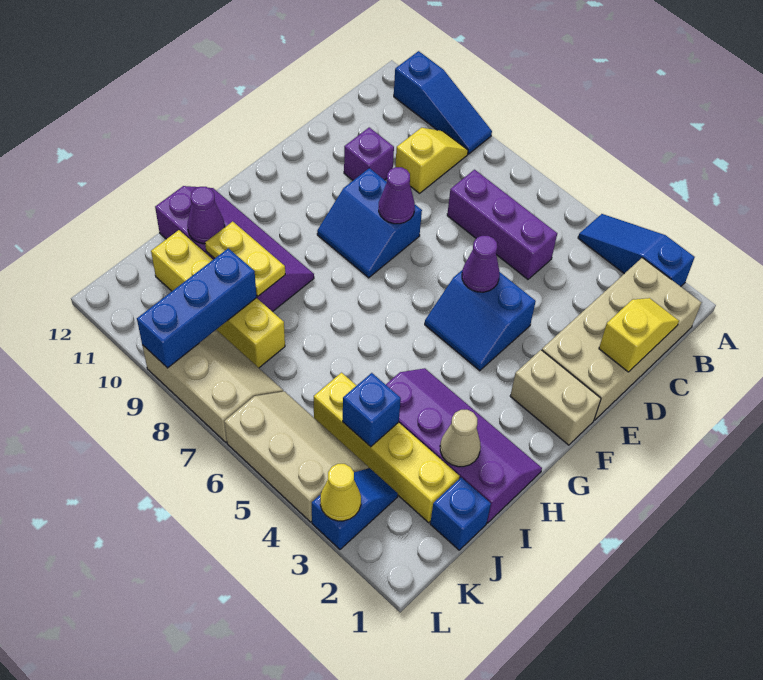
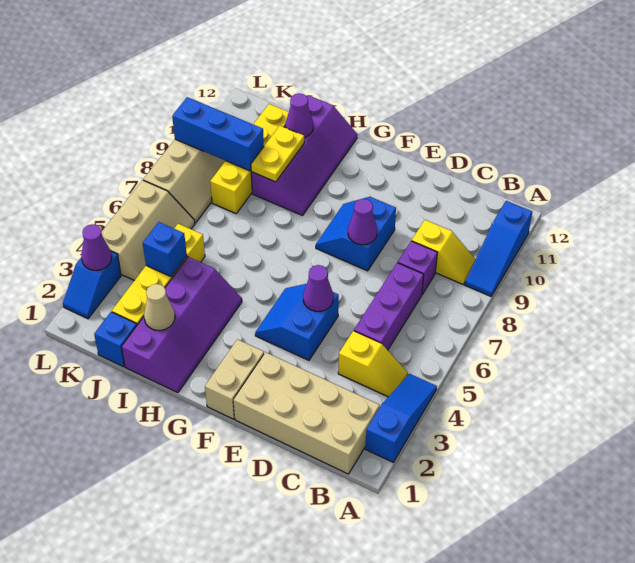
yellow slope C1:D1 level 2 top D -> yellow slope B4:C4 level 1 top C
purple brick D10 level 1 -> purple brick C8 level 1
blue slope K3:L3 level 1 top L -> blue slope L2:L3 level 1 top 3
yellow cone L3 level 2 -> purple cone L3 level 2

